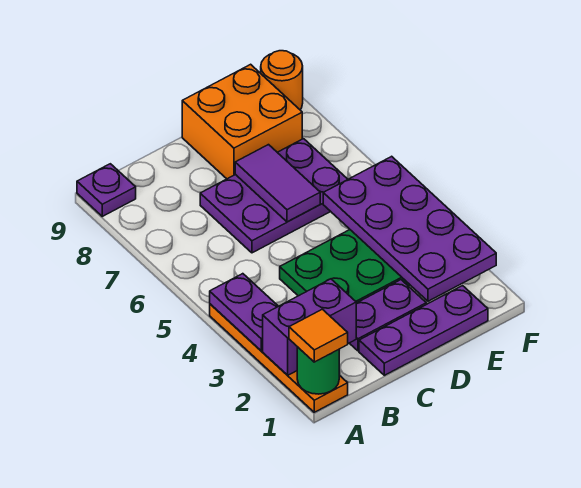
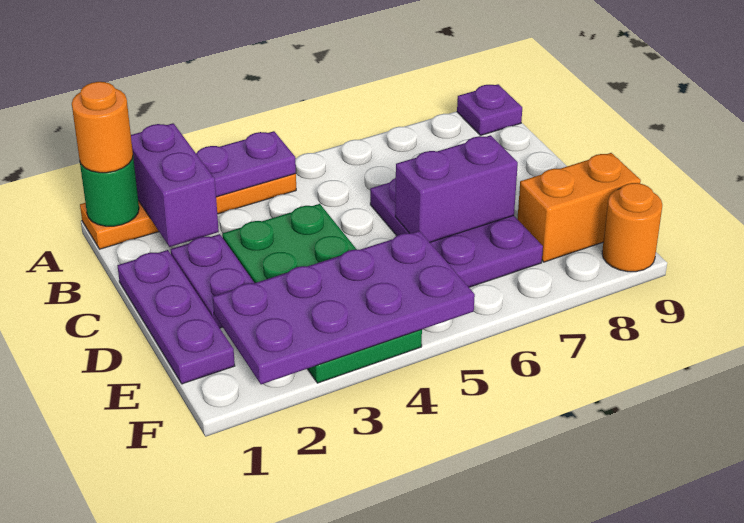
orange tile A1 level 3 -> orange round brick A1 level 3
purple tile D6:D7 level 2 -> purple brick D6:D7 level 2
orange brick D8:E9 level 1 -> orange brick E8:E9 level 1

